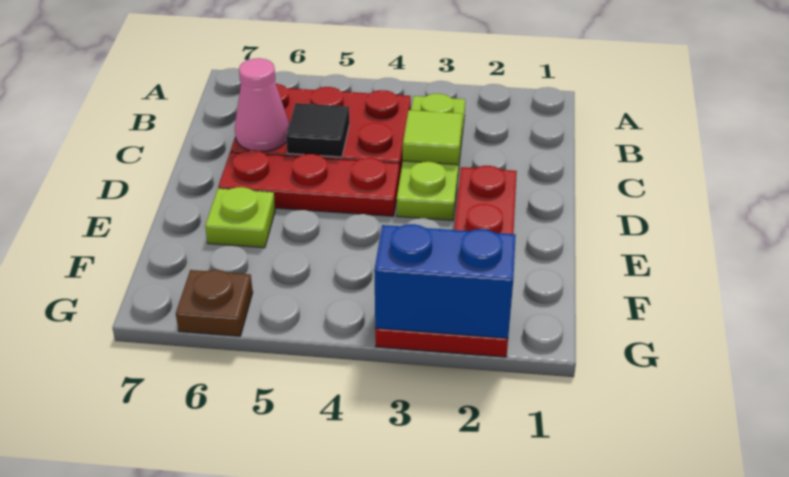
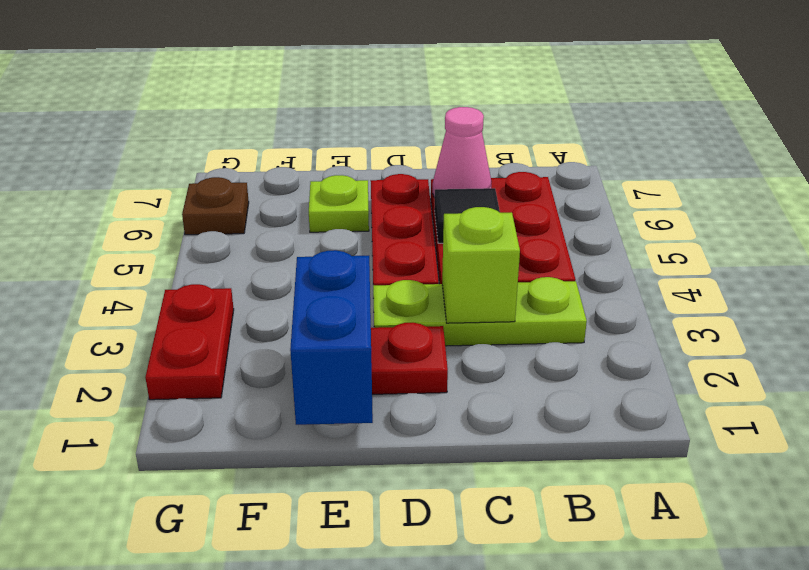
lime tile C3 level 2 -> lime brick C3 level 2
blue brick G2:G3 level 2 -> blue brick E1:E2 level 2

